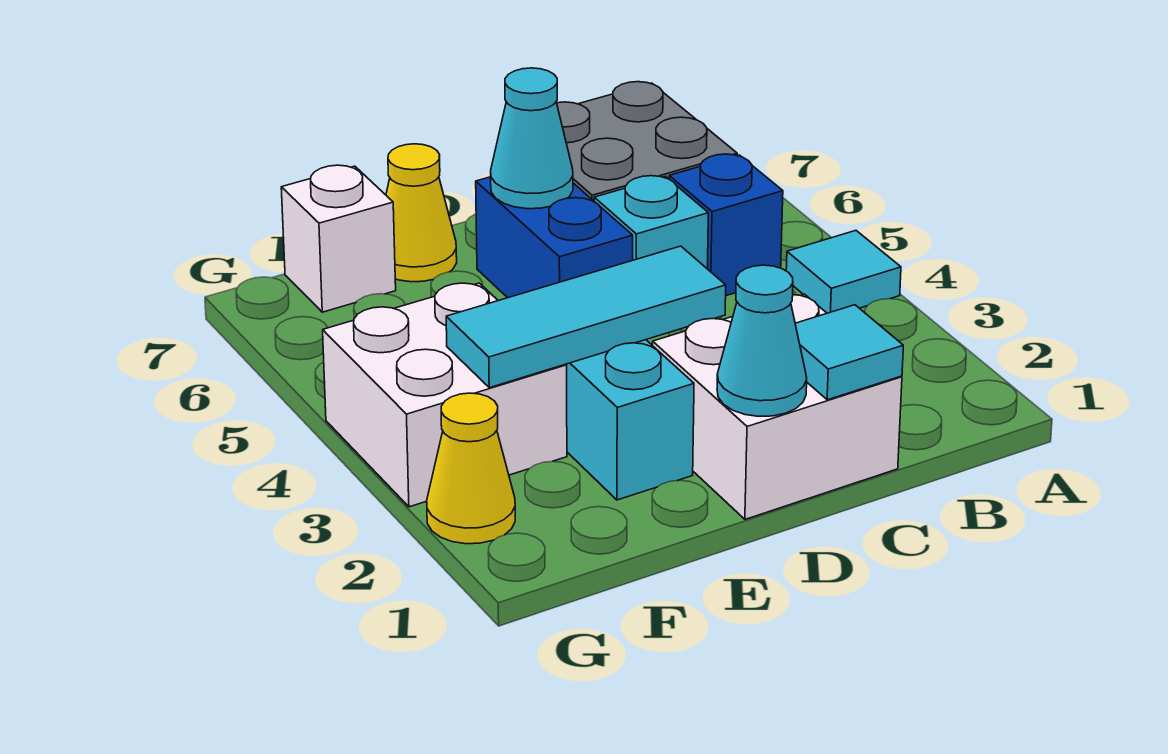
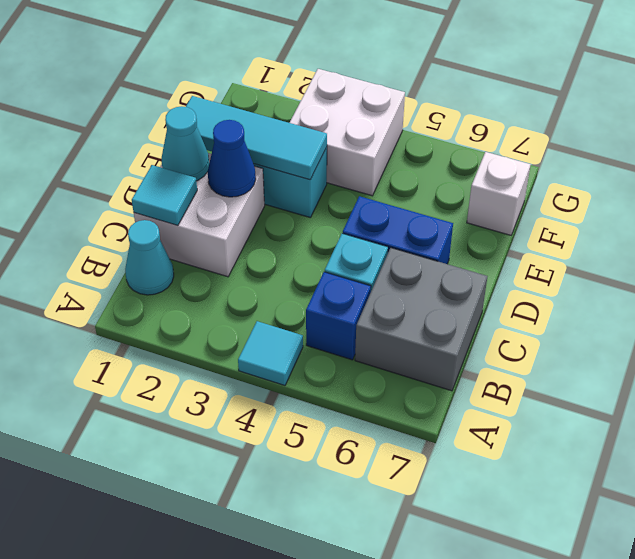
none -> blue cone D2 level 2
cyan tile D3:F3 level 2 -> cyan tile E1:E3 level 2
cyan cone D6 level 2 -> cyan cone B1 level 1
yellow cone E7 level 1 -> none
yellow cone G2 level 1 -> none

